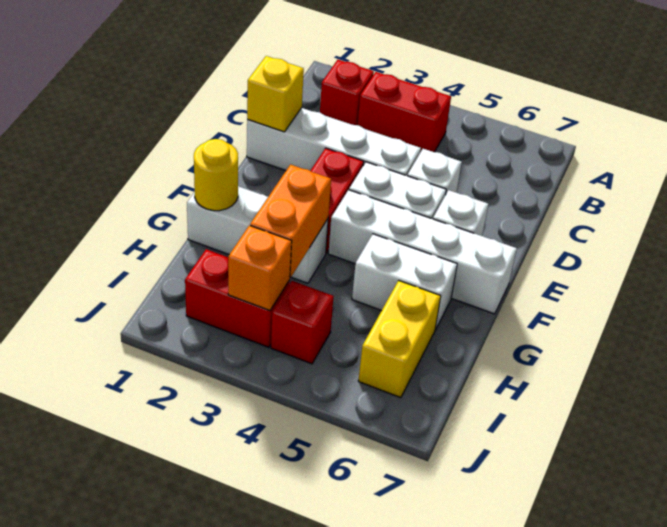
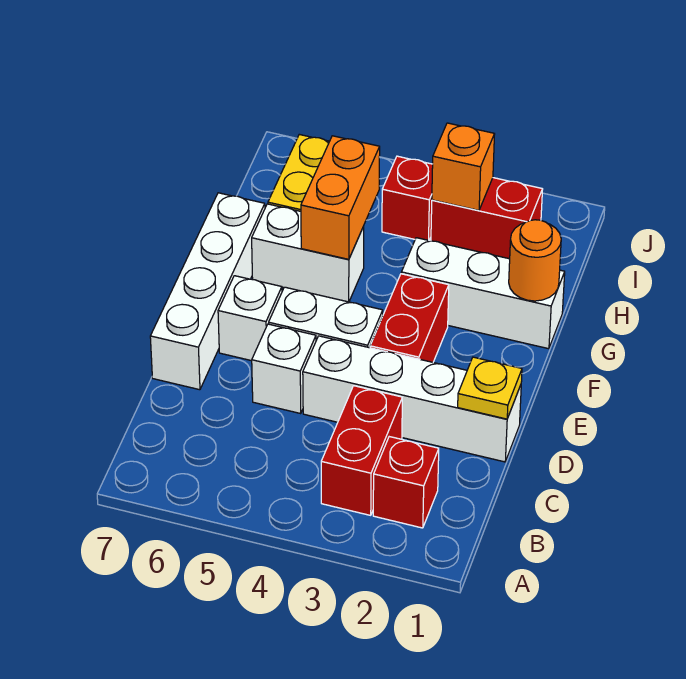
red brick B3:B4 level 1 -> red brick B3:C3 level 1
yellow brick D1 level 2 -> yellow plate D1 level 2
white brick F4:F7 level 1 -> white brick D7:G7 level 1
yellow round brick G1 level 2 -> orange round brick G1 level 2
orange brick G3:H3 level 2 -> orange brick G5:H5 level 2

